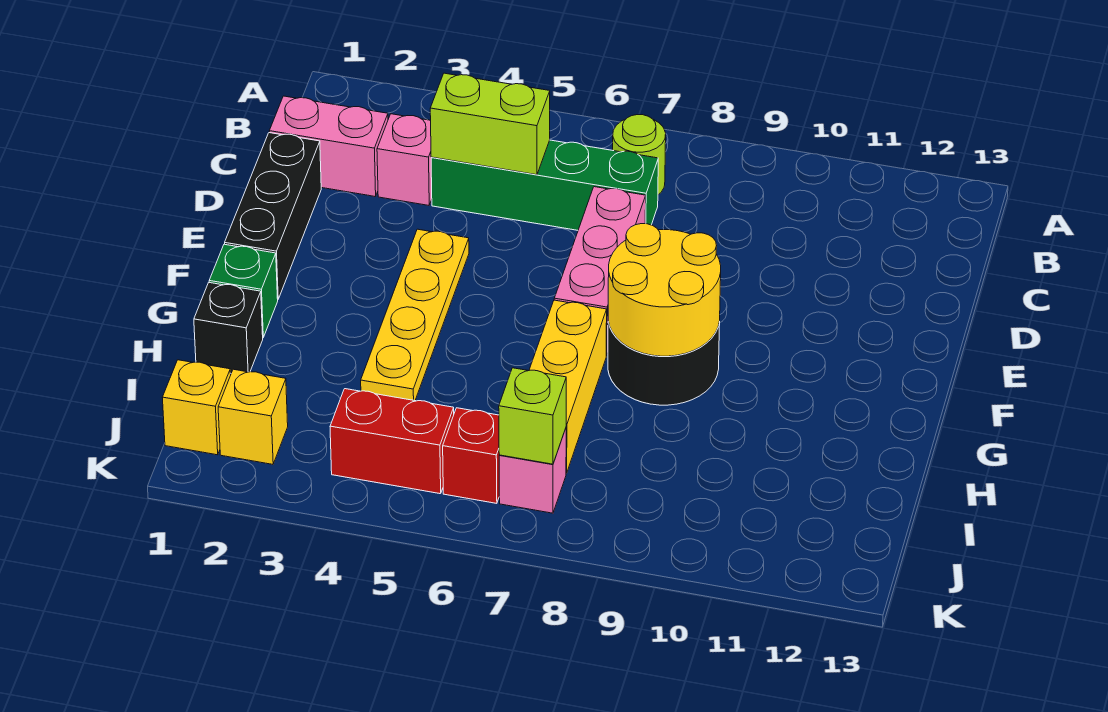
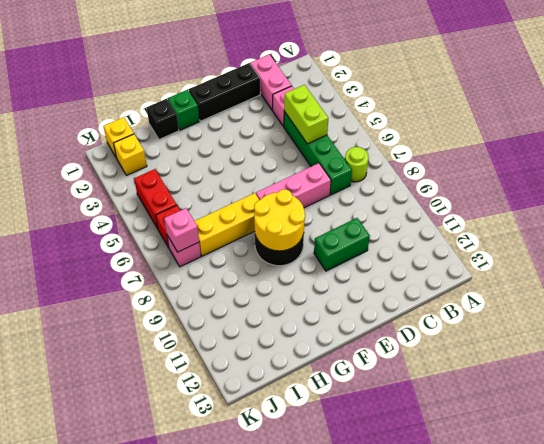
none -> green brick D10:E10 level 1
yellow plate E4:H4 level 1 -> none
lime brick J7 level 2 -> pink brick J7 level 2

